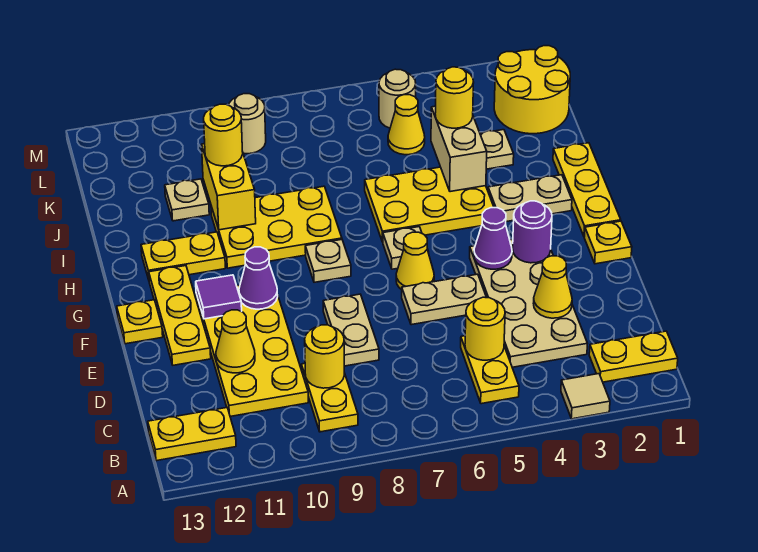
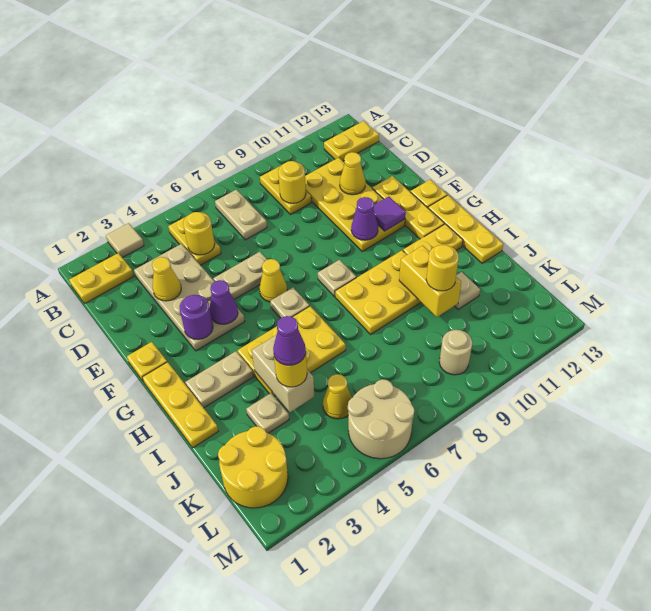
tan plate D8:E8 level 1 -> tan plate B7:C7 level 1
none -> yellow plate G13:I13 level 1
none -> purple cone J4 level 4
tan round brick L5 level 1 -> tan round brick L5:M6 level 1

